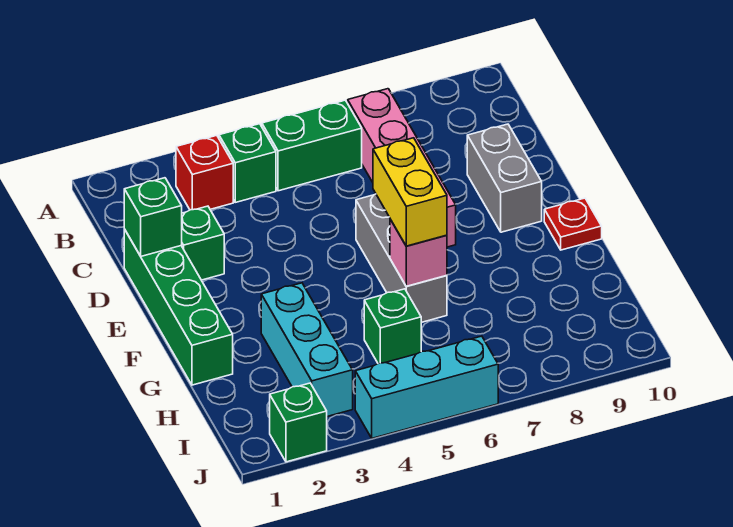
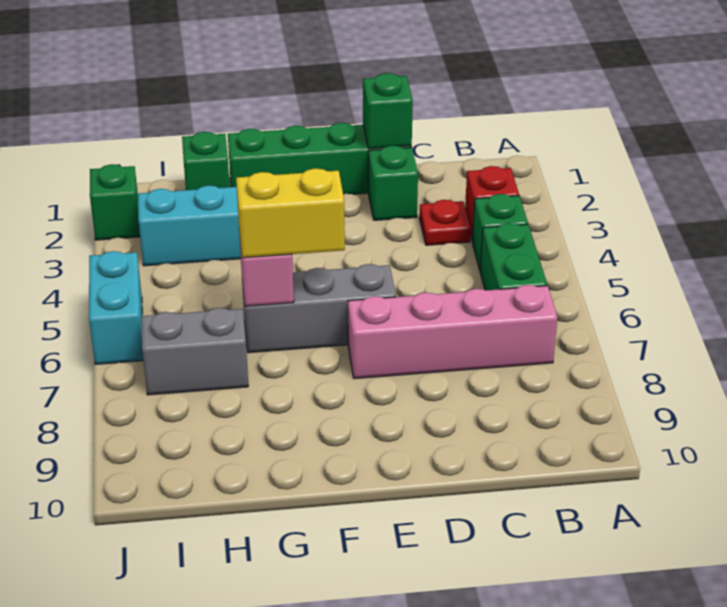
grey brick D9:E9 level 1 -> grey brick H7:I7 level 1
red plate F10 level 1 -> red plate C3 level 1
green brick H5 level 1 -> green brick H1 level 1
cyan brick J4:J6 level 1 -> cyan brick J5:J6 level 1

